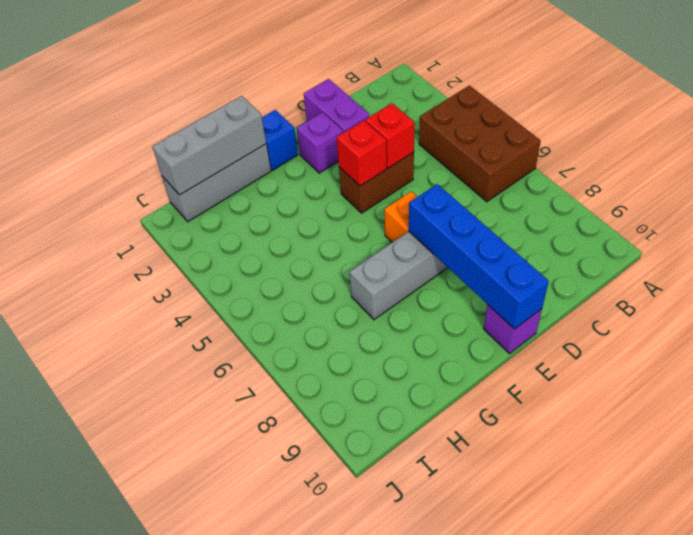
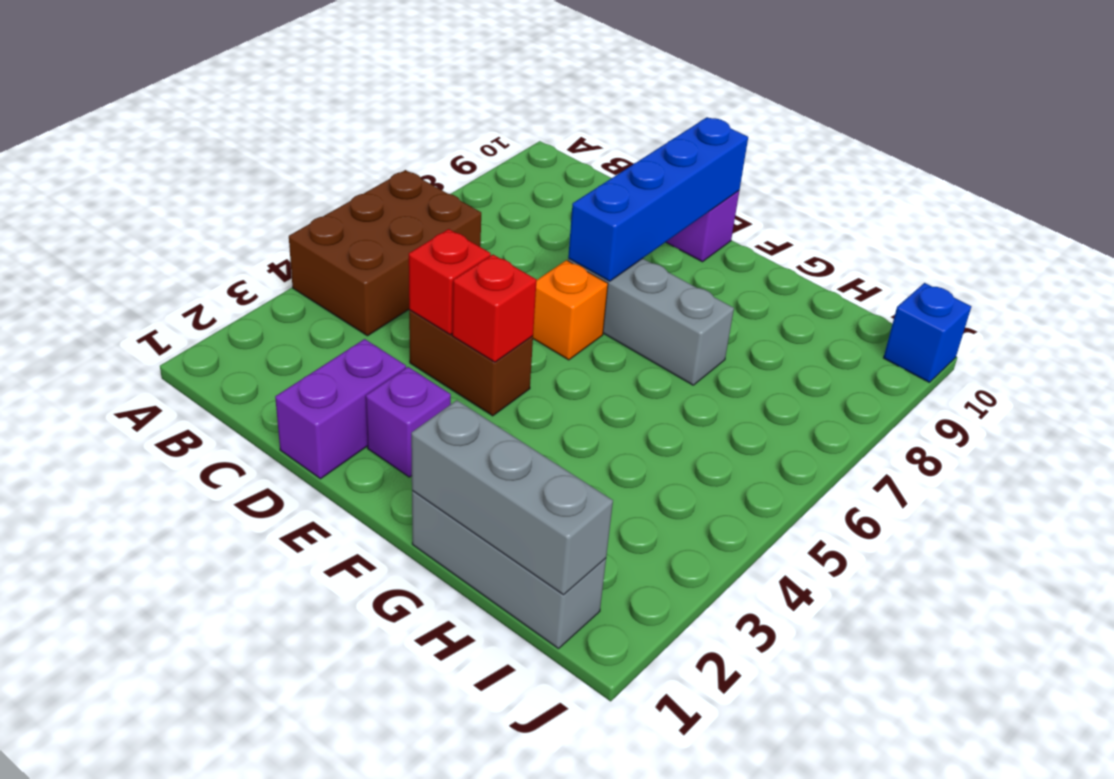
blue brick F1 level 1 -> blue brick J10 level 1

